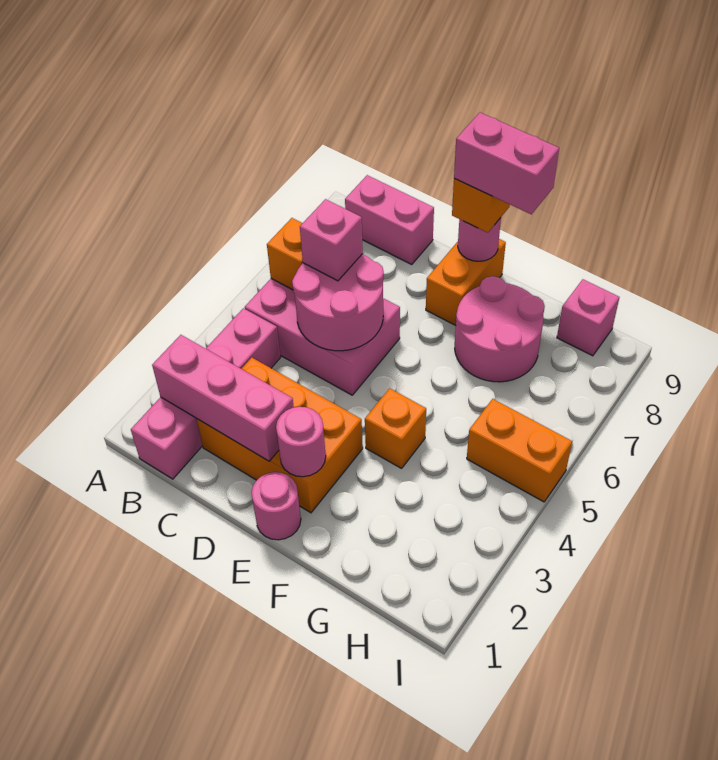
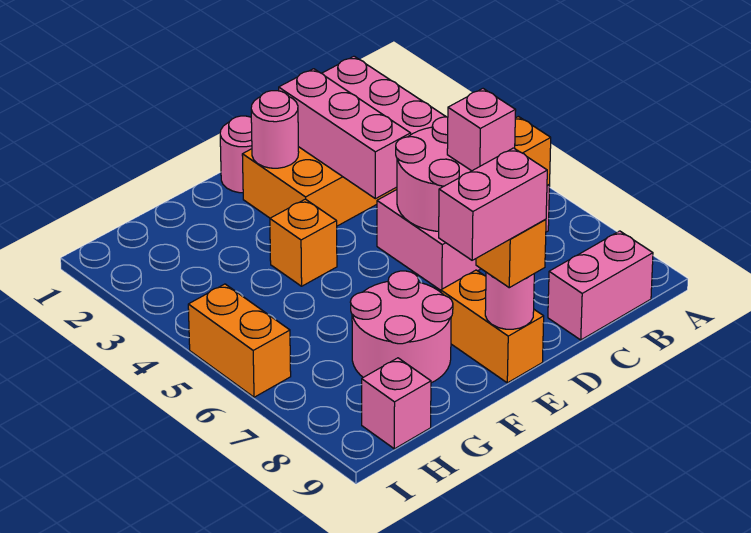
pink brick B2:D2 level 2 -> pink brick D2:D4 level 2
orange brick H5:I5 level 1 -> orange brick I5:I6 level 1

